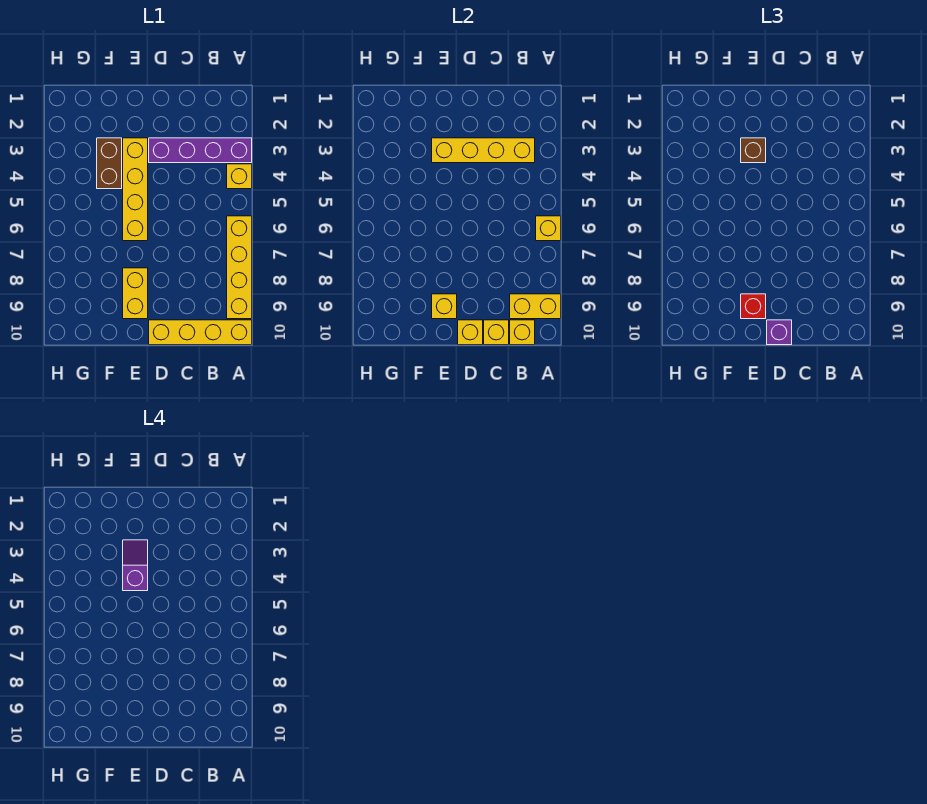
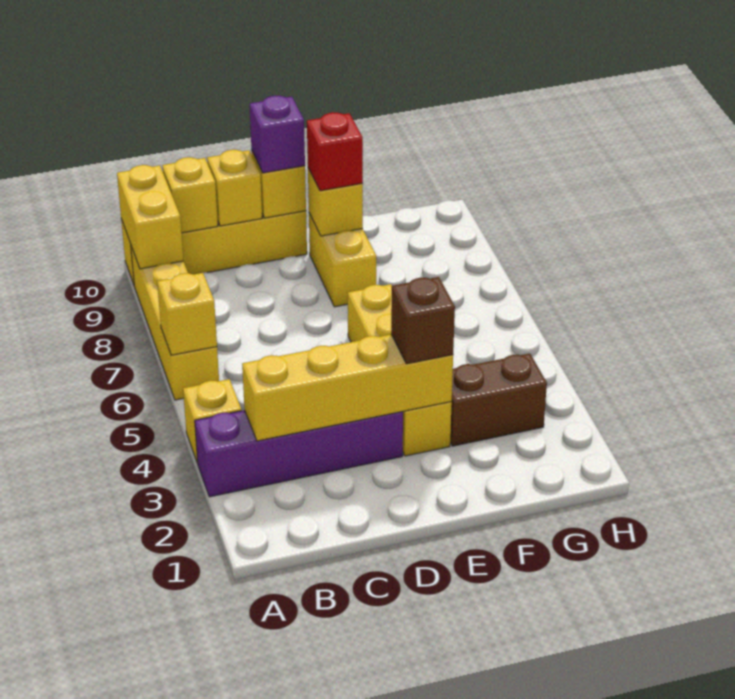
yellow brick A9:B9 level 2 -> yellow brick A9:A10 level 2
purple slope E3:E4 level 4 top 4 -> none
brown brick F3:F4 level 1 -> brown brick F3:G3 level 1

